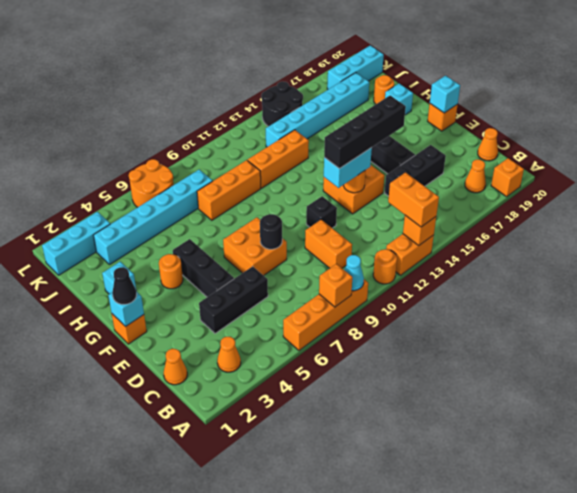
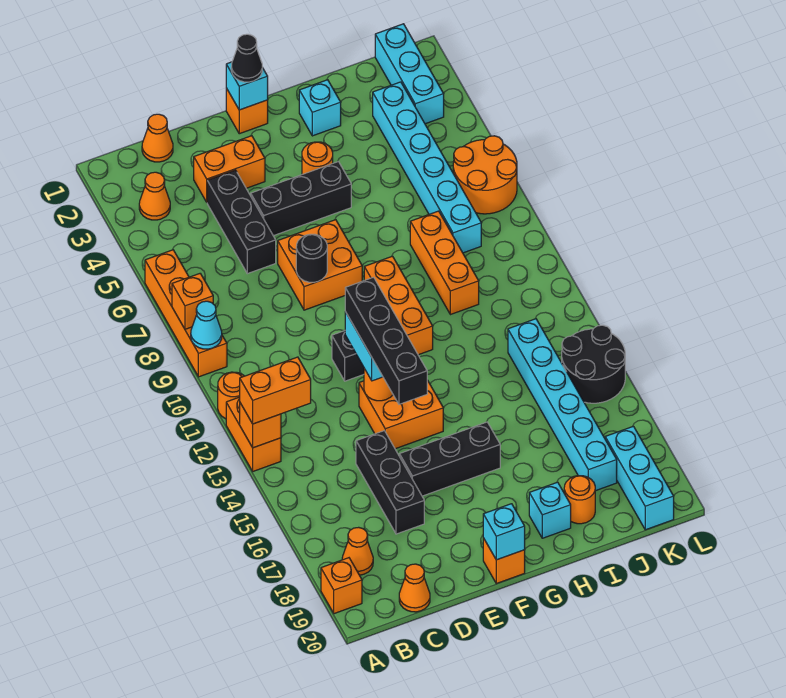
orange brick C10:D10 level 1 -> orange brick D3:E3 level 1
orange brick I11:I13 level 1 -> orange brick G9:G11 level 1

